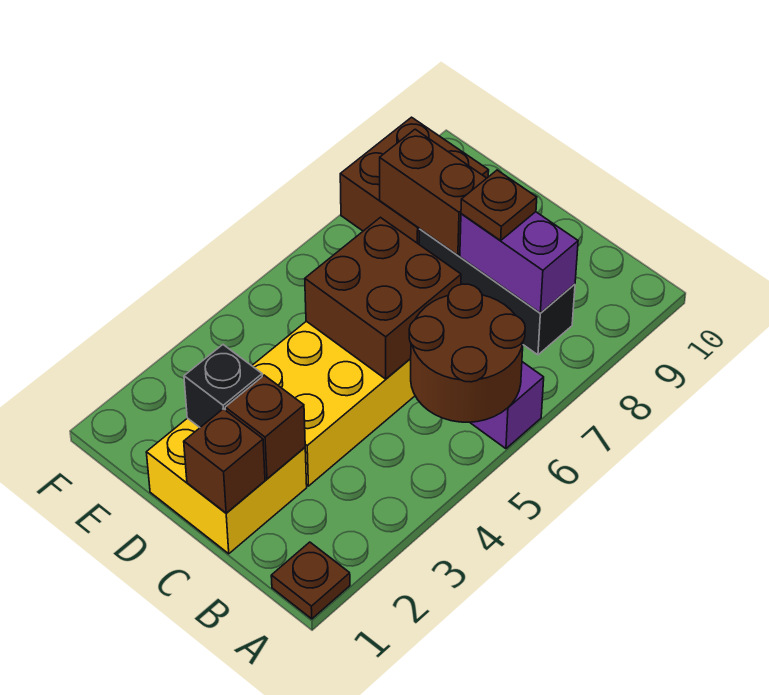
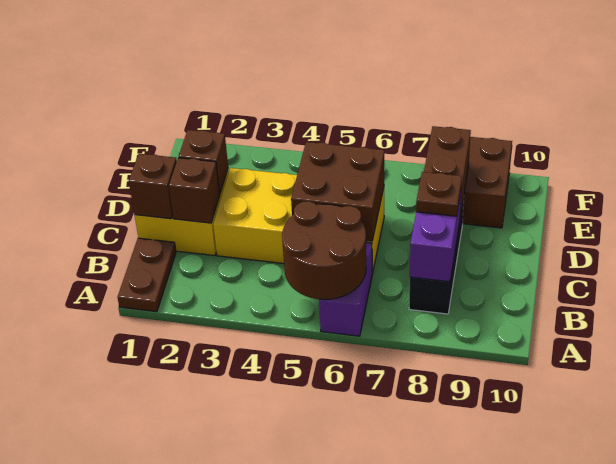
brown plate A1 level 1 -> brown plate A1:B1 level 1
black brick D2 level 2 -> brown brick D2 level 2

